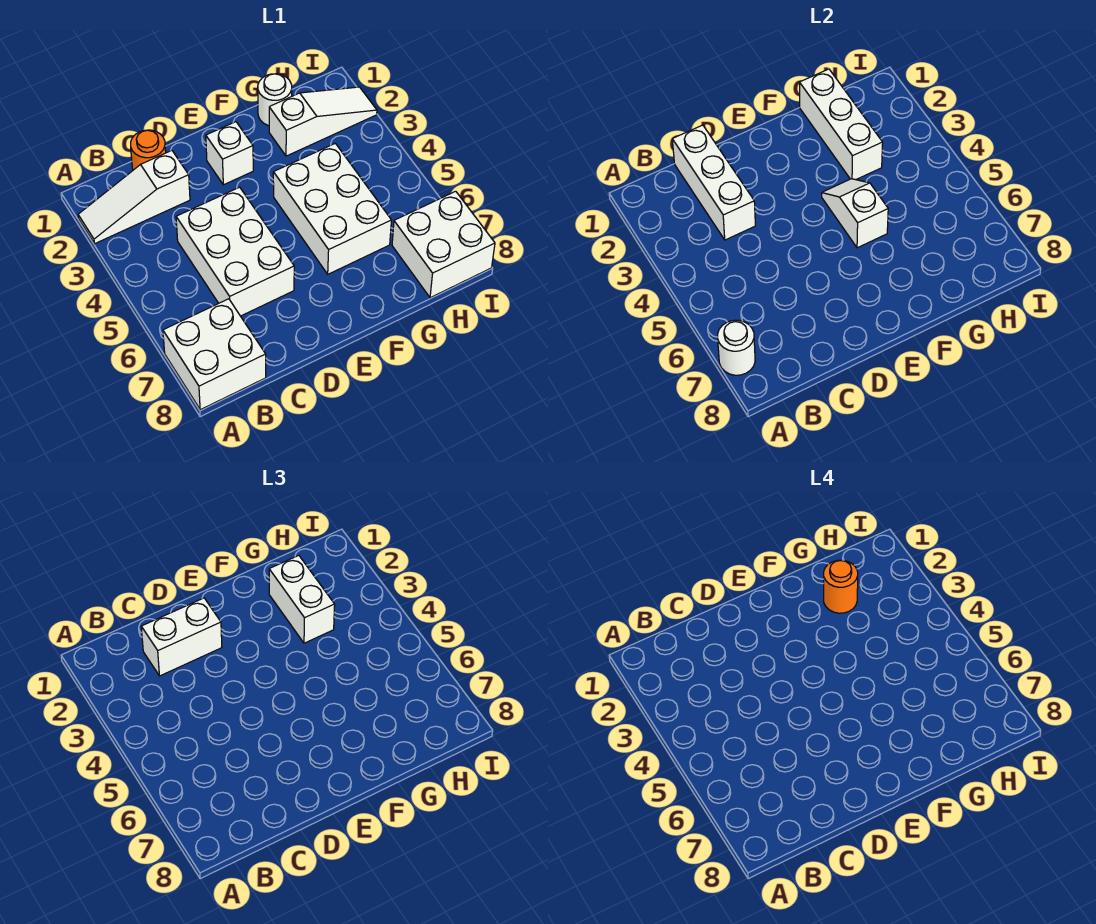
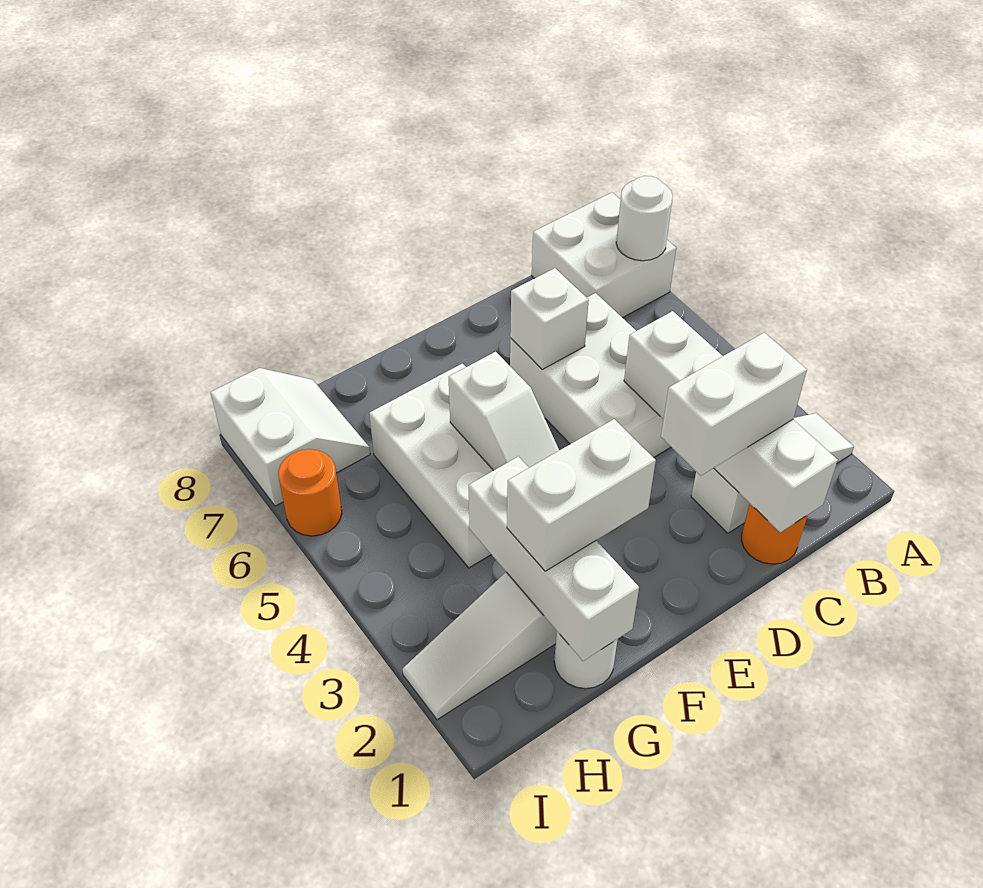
white brick C1:C3 level 2 -> white brick C1:C4 level 2
white brick E2 level 1 -> white brick D6 level 2
white brick G2:G3 level 3 -> white brick F2:G2 level 3
orange round brick G2 level 4 -> orange round brick I6 level 1
white brick H7:I8 level 1 -> white slope H7:I8 level 1 top I

